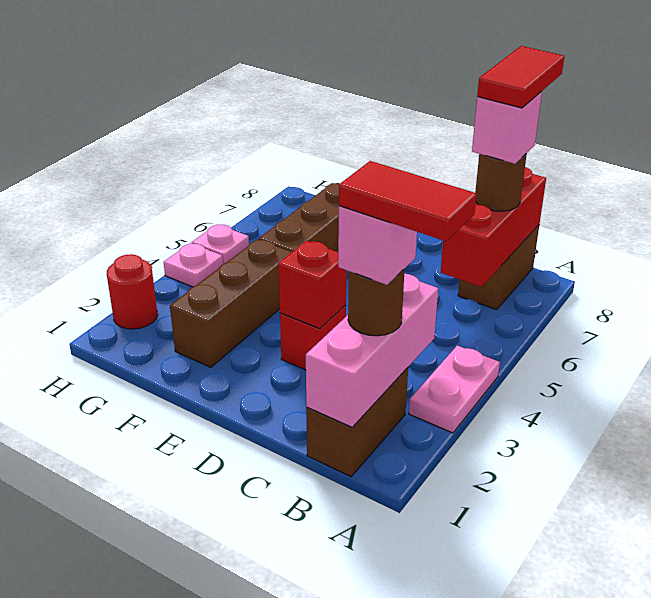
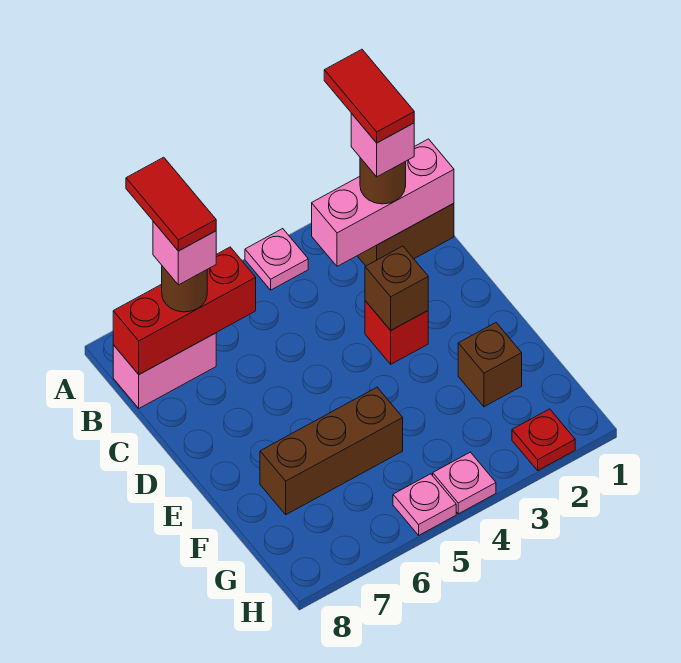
pink plate A3:A4 level 1 -> pink plate A4 level 1
brown brick B7:B8 level 1 -> pink brick B7:B8 level 1
red tile B7:B8 level 5 -> red tile A7:B7 level 5
red brick D3 level 2 -> brown brick D3 level 2
brown brick F2:F4 level 1 -> brown brick F2 level 1
red round brick H2 level 1 -> red plate H2 level 1

